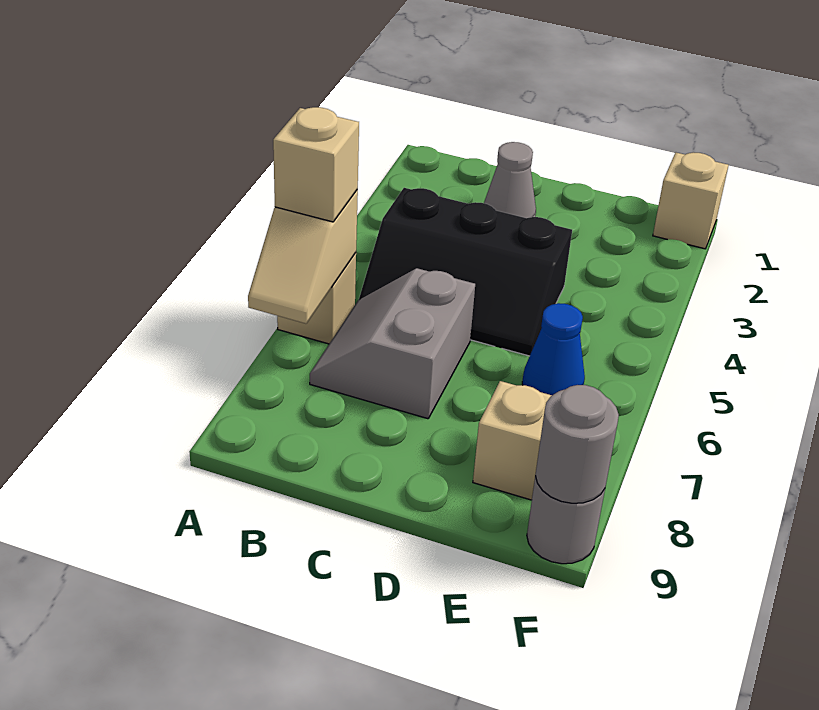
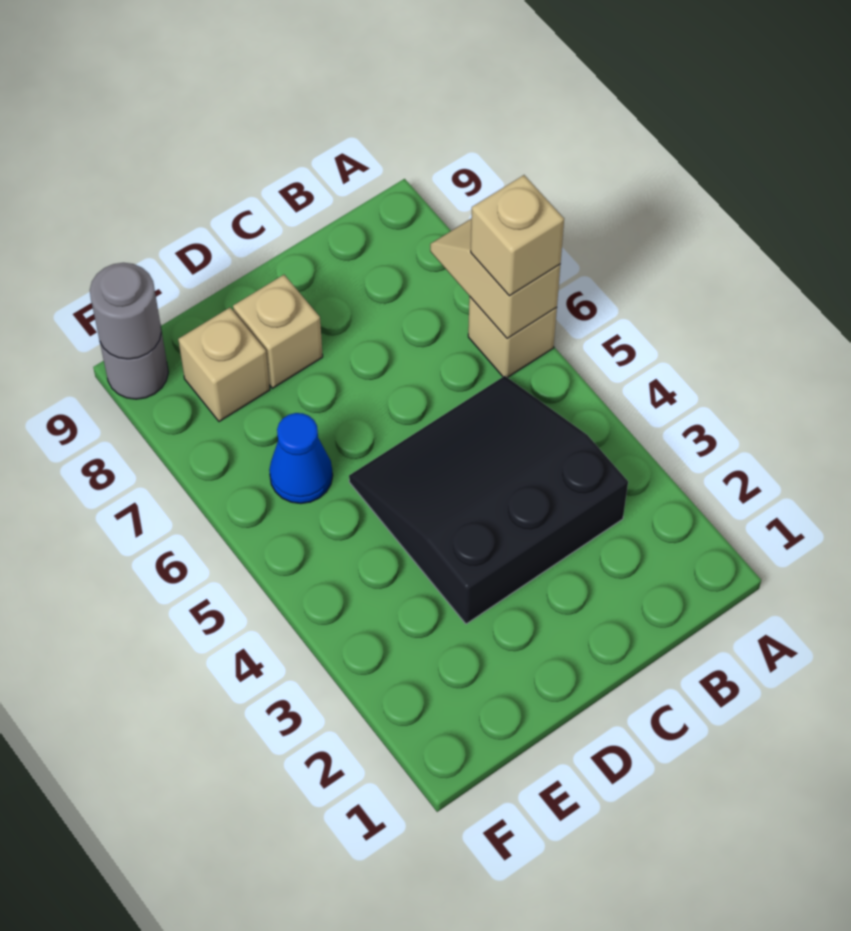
black slope B4:D5 level 1 top 4 -> black slope B3:D5 level 1 top 3
grey slope B6:C7 level 1 top C -> none
grey cone C2 level 1 -> none
tan brick F1 level 1 -> tan brick D8 level 1

